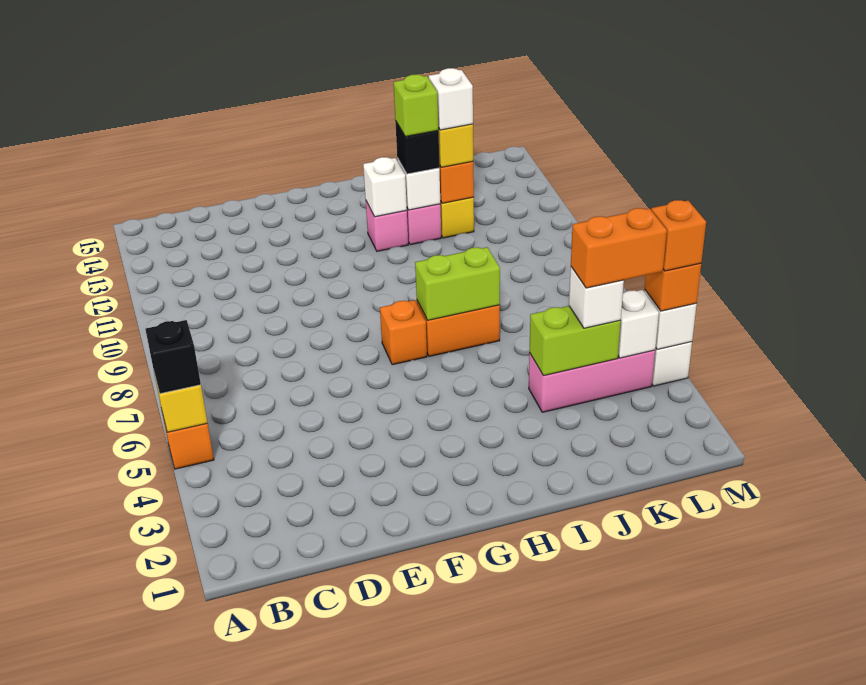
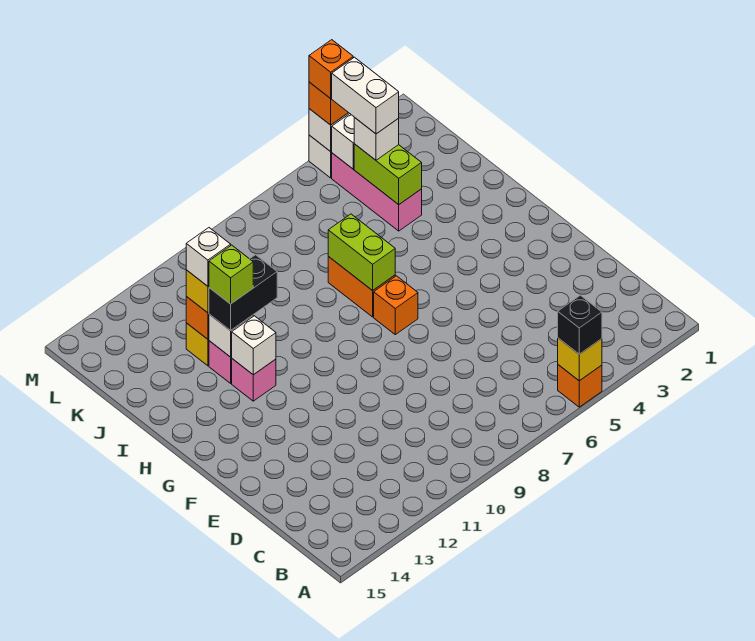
black brick I12 level 3 -> black brick I11:I12 level 3
orange brick K4:L4 level 4 -> white brick K4:L4 level 4

